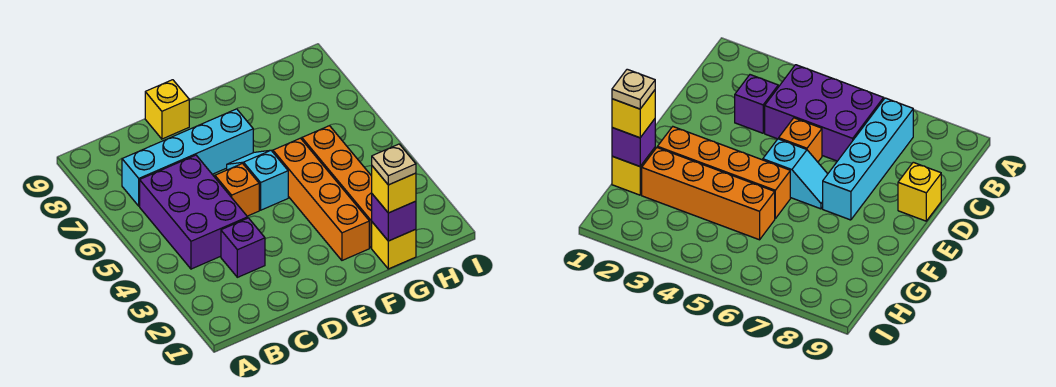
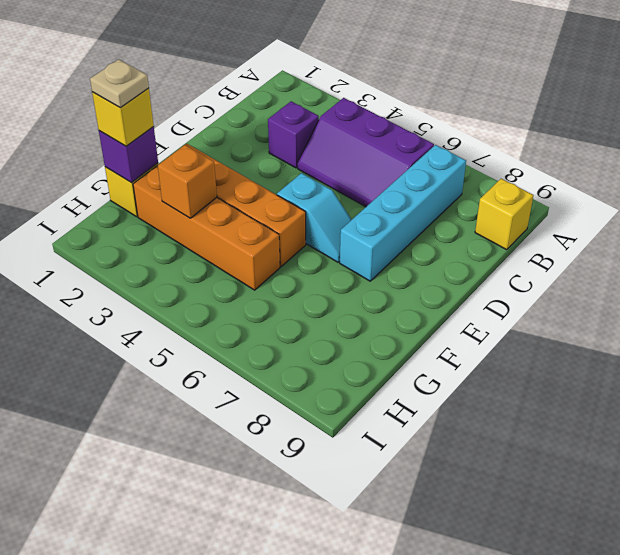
purple brick B4:C6 level 1 -> purple slope B4:C6 level 1 top B
orange brick D5 level 1 -> orange brick G3 level 2
yellow brick D9 level 1 -> yellow brick B9 level 1

